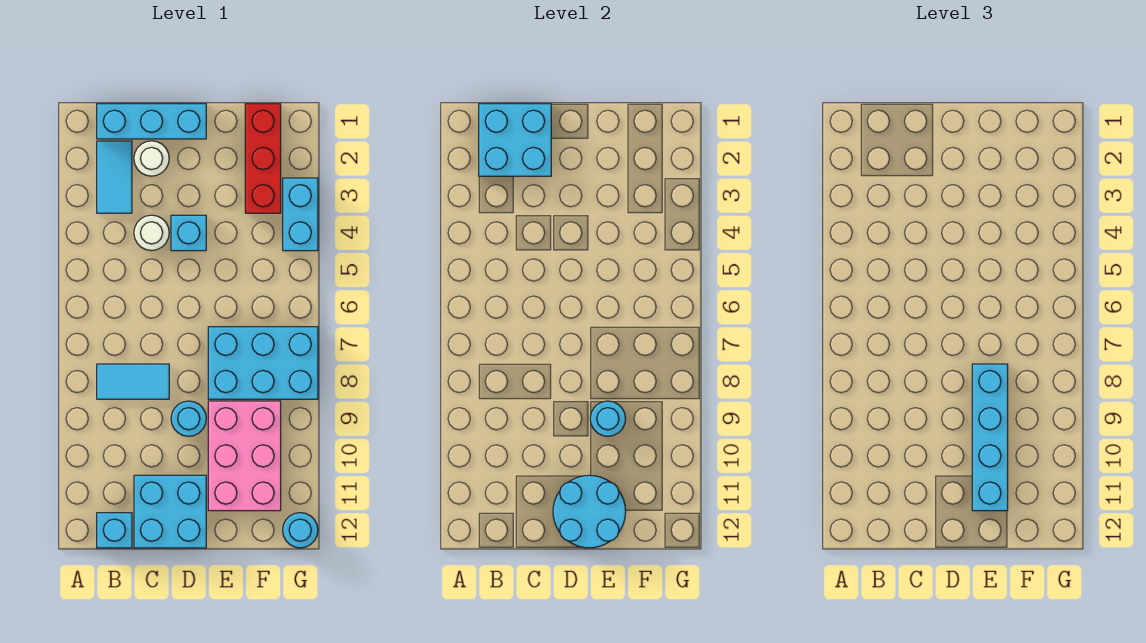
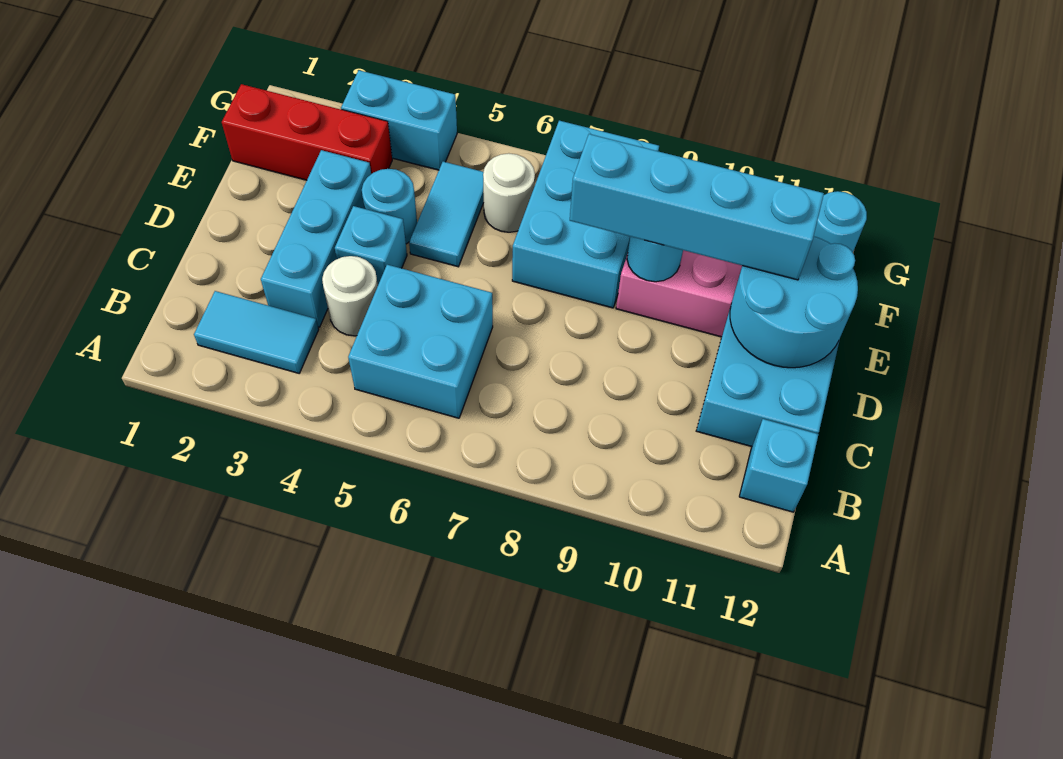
cyan brick B1:D1 level 1 -> cyan brick C3:E3 level 1
cyan brick B1:C2 level 2 -> cyan brick B5:C6 level 1
cyan tile B8:C8 level 1 -> cyan tile E5:F5 level 1
white round brick C2 level 1 -> white round brick F6 level 1
cyan round brick D9 level 1 -> cyan round brick E4 level 1

